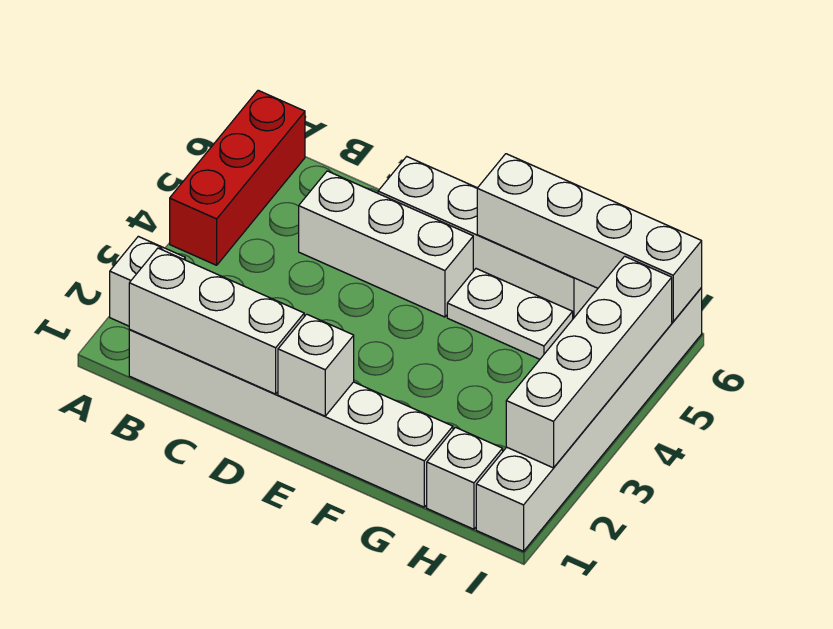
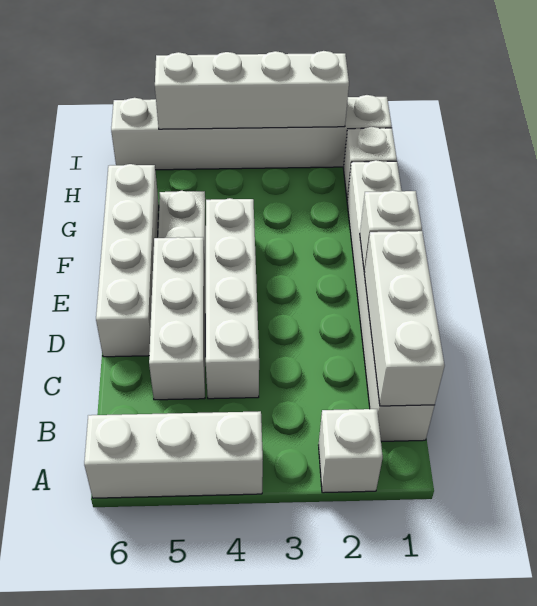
red brick A4:A6 level 1 -> white brick A4:A6 level 1
white brick F6:I6 level 2 -> white brick C4:F4 level 1

